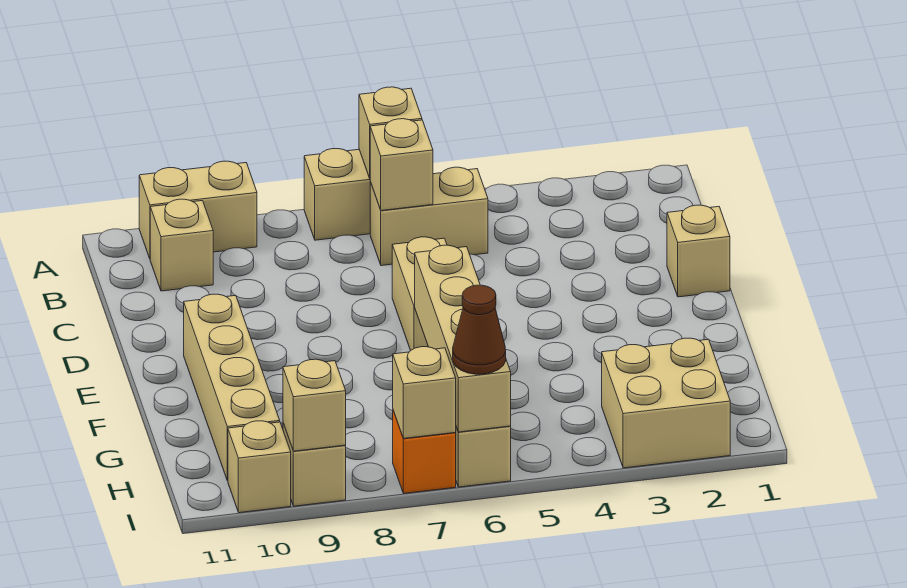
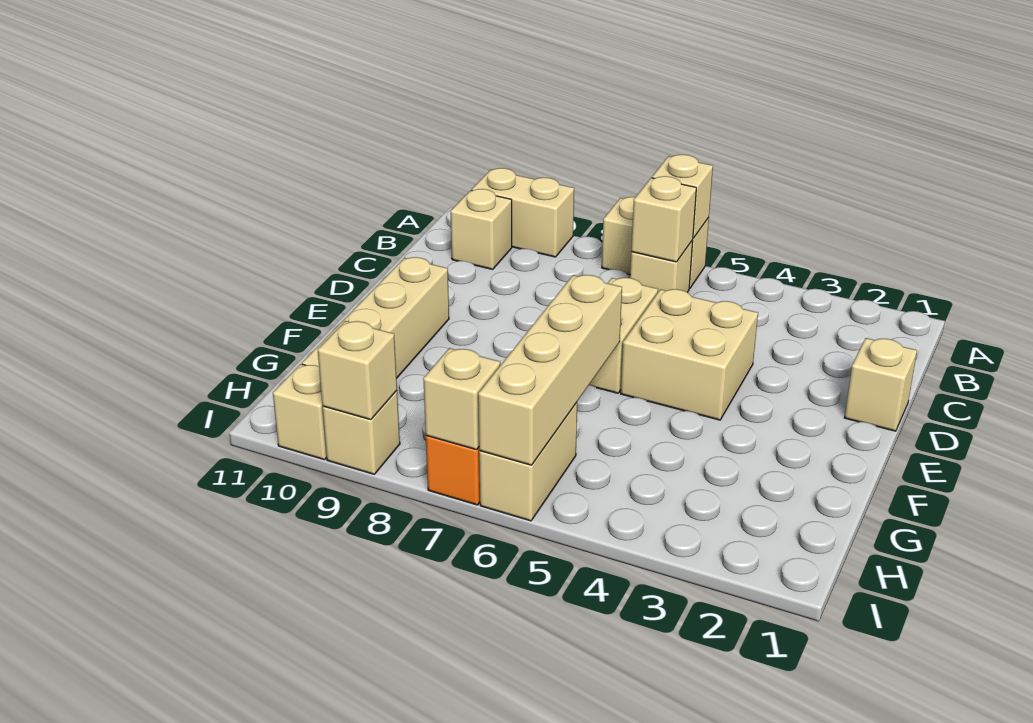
tan brick B5:B6 level 1 -> tan brick B6 level 1
tan brick H2:I3 level 1 -> tan brick D4:E5 level 1
brown cone I6 level 3 -> none

